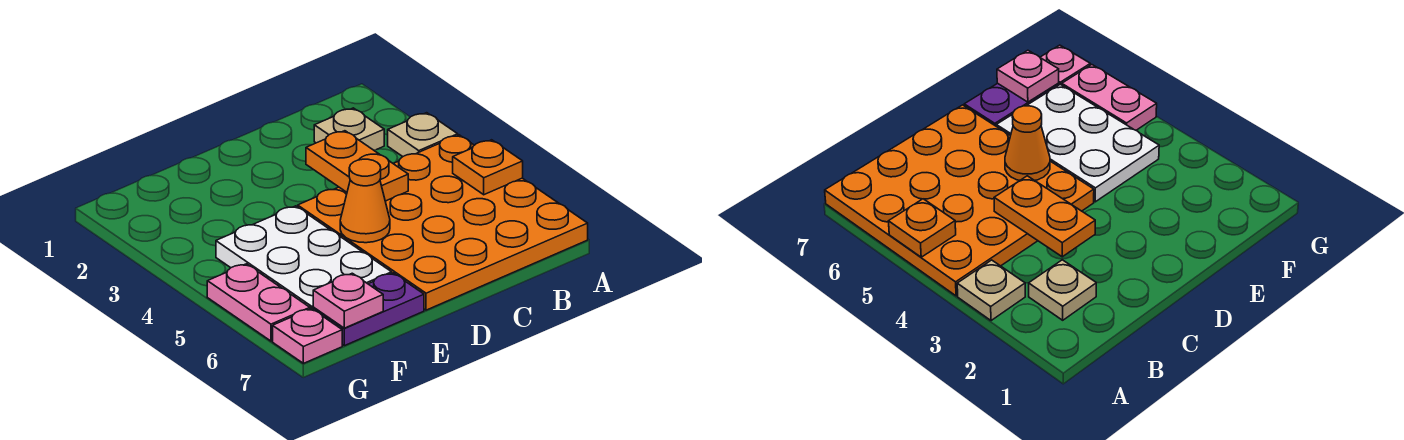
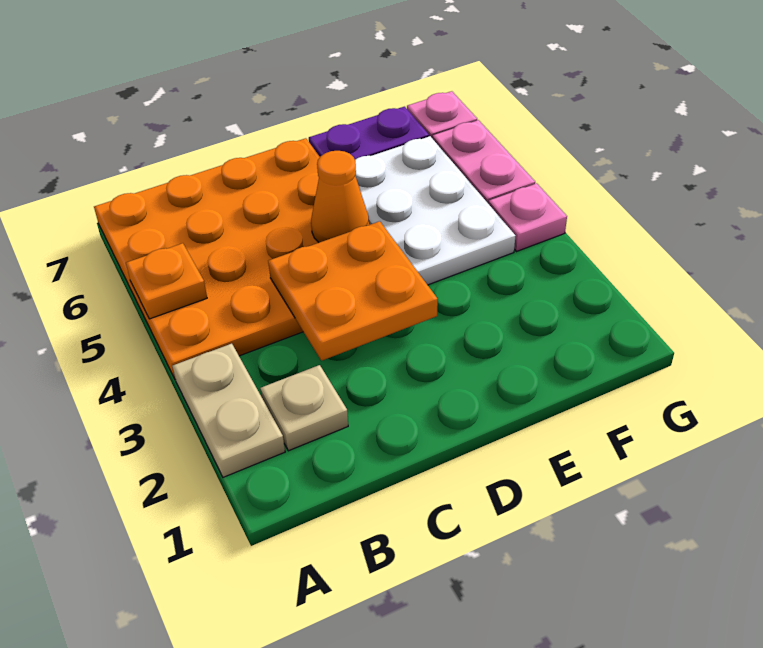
tan plate A3 level 1 -> tan plate A2:A3 level 1
orange plate C3:C4 level 2 -> orange plate C3:D4 level 2
pink plate F7 level 2 -> pink plate G4 level 1

